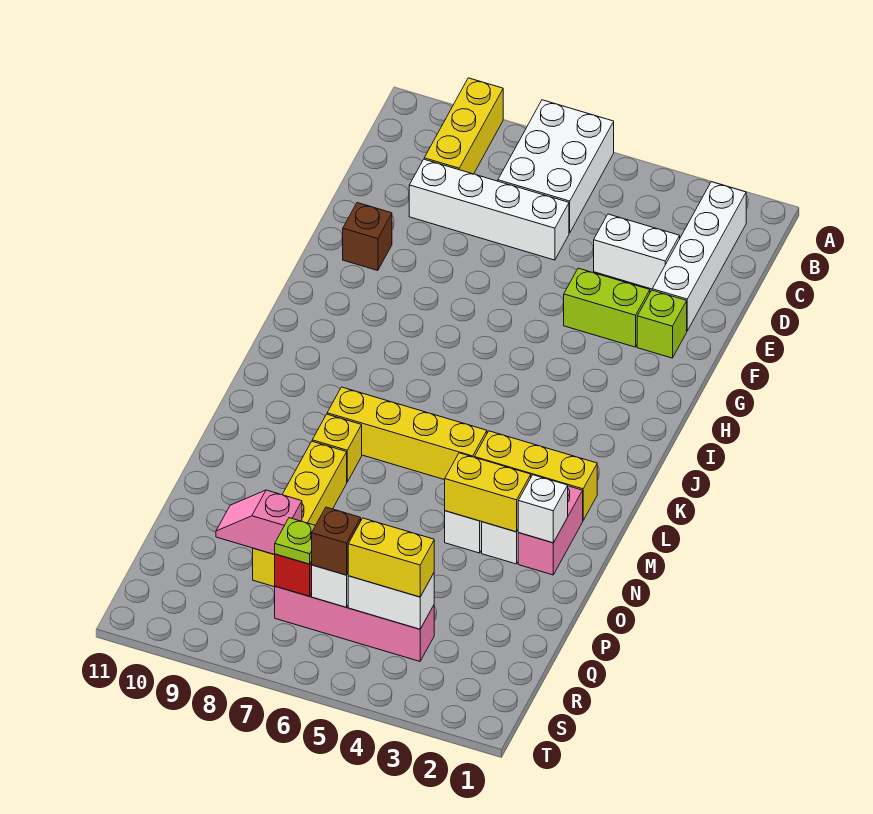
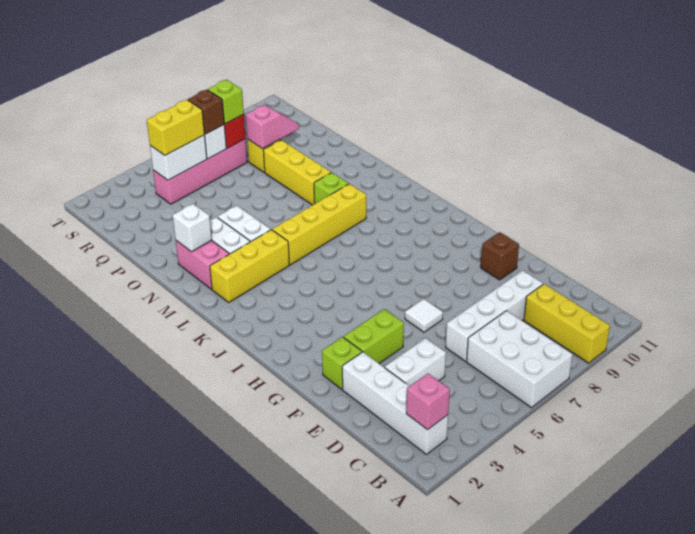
none -> pink brick B2 level 2
none -> white tile F6 level 1
yellow brick M8 level 1 -> lime brick M8 level 1
yellow brick N3:N4 level 2 -> none
lime plate R7 level 3 -> lime brick R7 level 3

